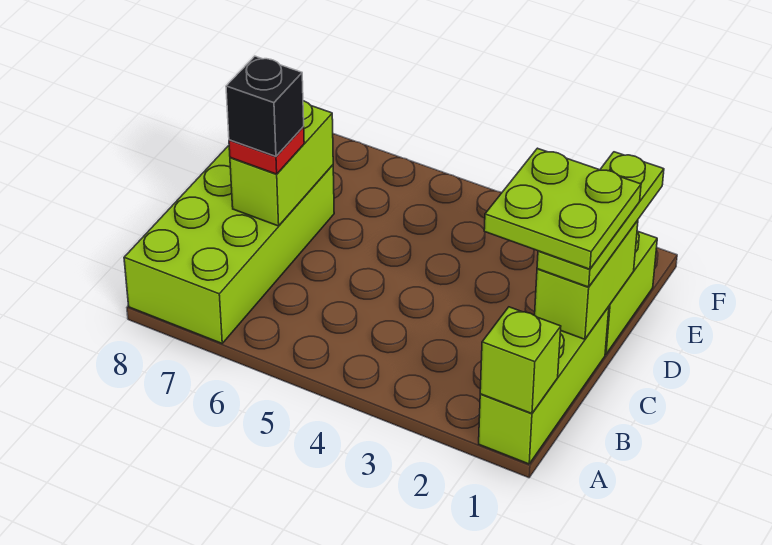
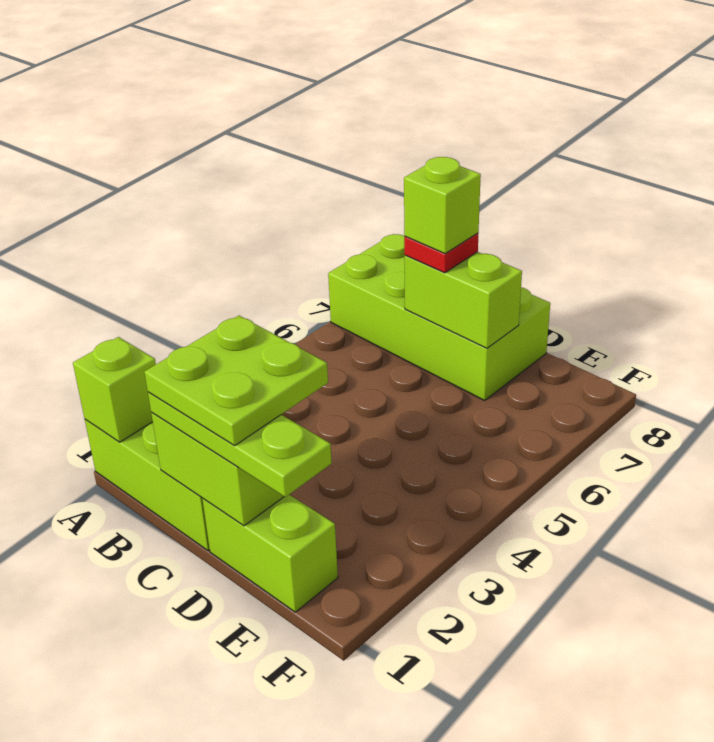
black brick C7 level 4 -> lime brick C7 level 4

